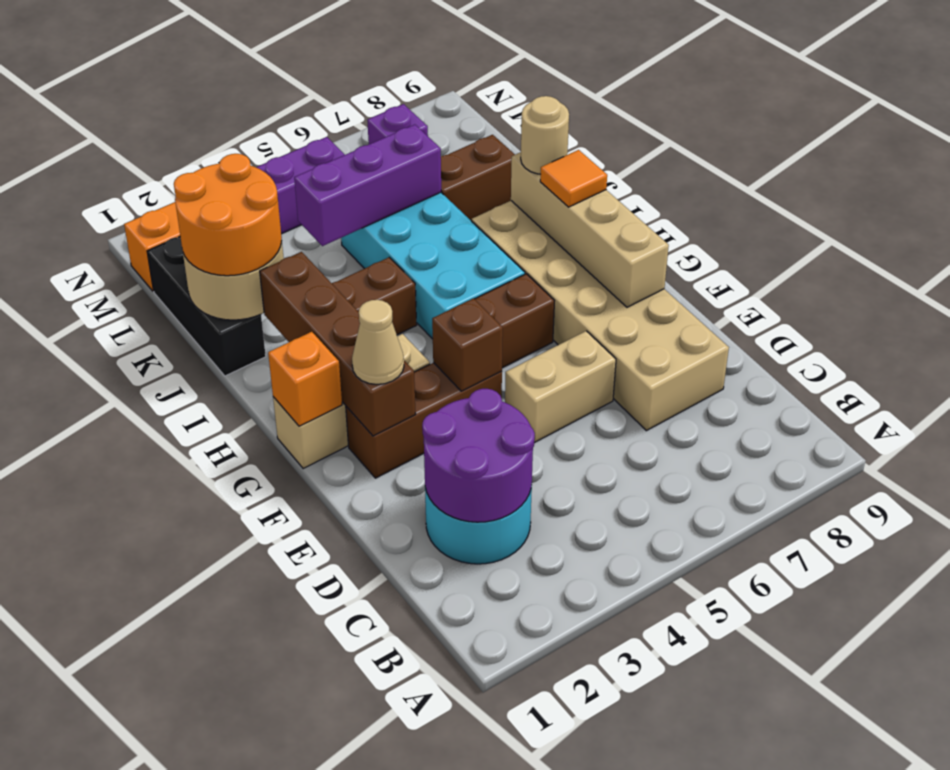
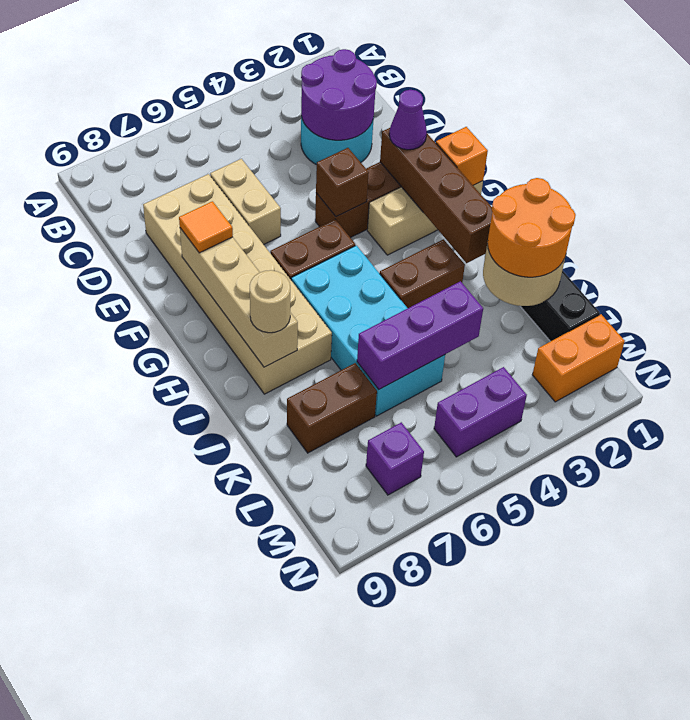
tan brick E5:E6 level 1 -> tan brick D6:E6 level 1
tan cone F2 level 3 -> purple cone F2 level 3
orange tile H8 level 3 -> orange tile F8 level 3

